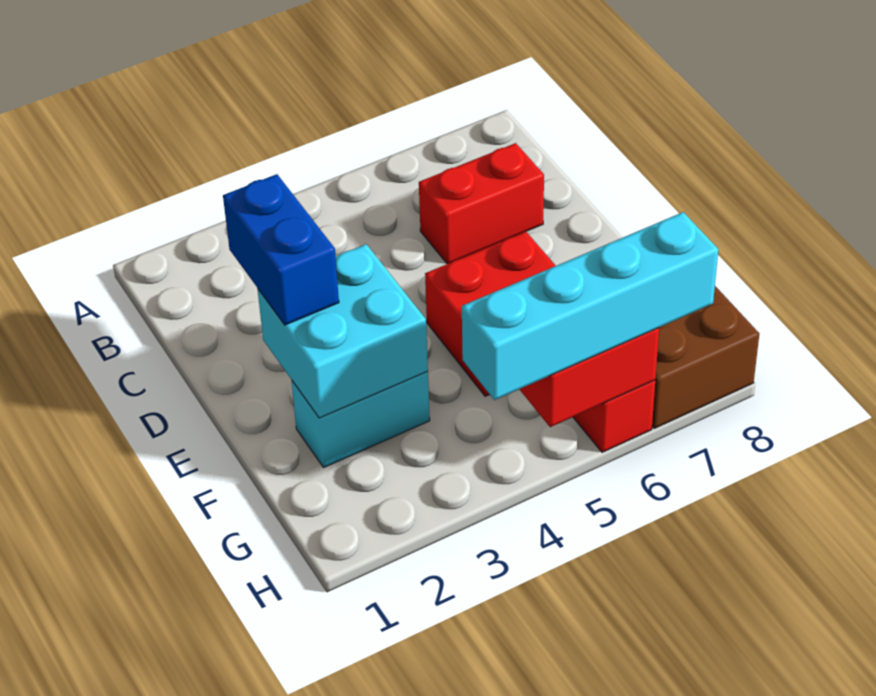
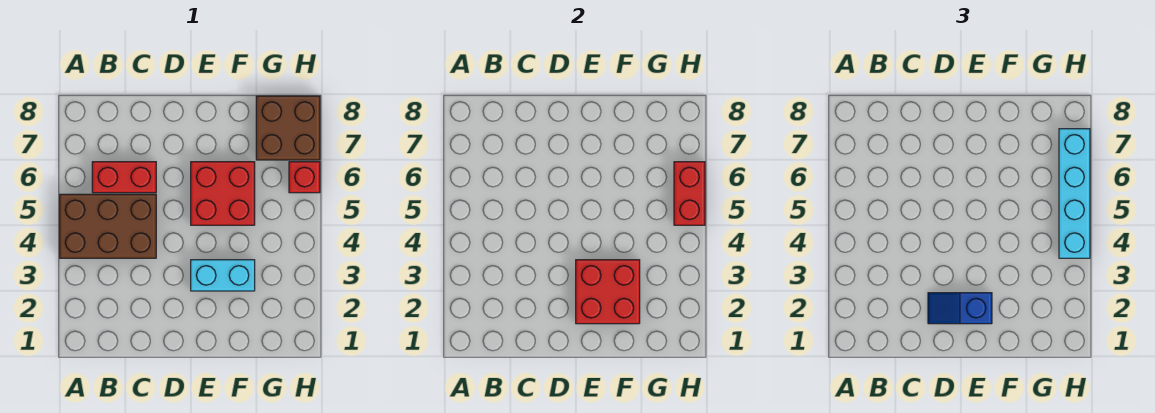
none -> brown brick A4:C5 level 1
red brick C6:C7 level 1 -> red brick B6:C6 level 1
blue brick D2:E2 level 3 -> blue slope D2:E2 level 3 top E
cyan brick E2:F3 level 2 -> red brick E2:F3 level 2
cyan brick F2:F3 level 1 -> cyan brick E3:F3 level 1

